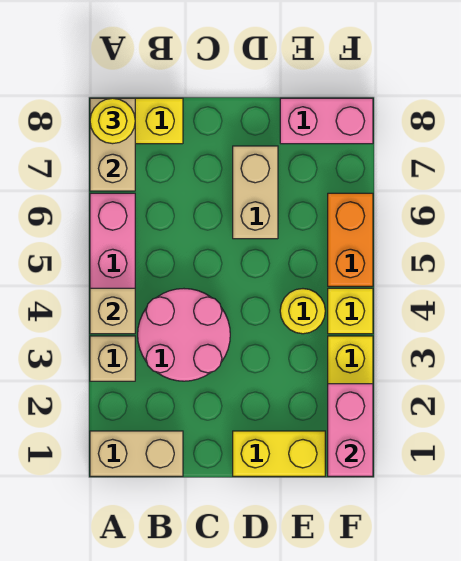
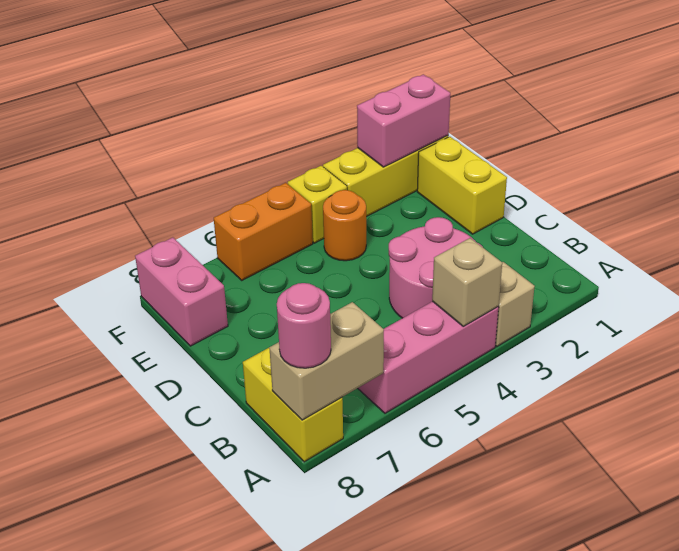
tan brick A1:B1 level 1 -> none
yellow round brick A8 level 3 -> pink round brick A8 level 3
tan brick D6:D7 level 1 -> none
yellow round brick E4 level 1 -> orange round brick E4 level 1

